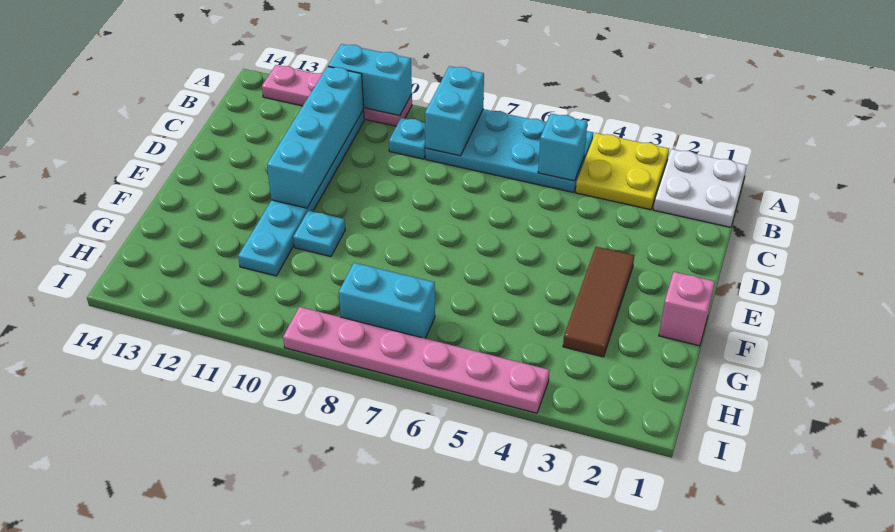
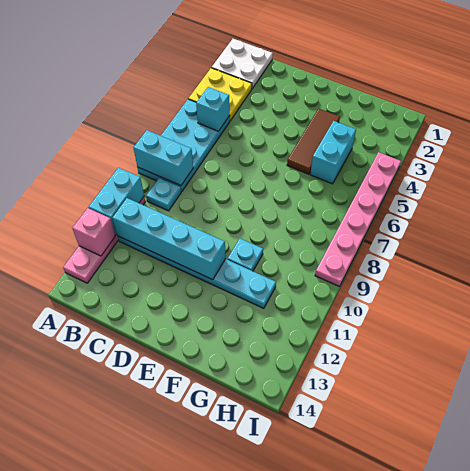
brown tile E3:G3 level 1 -> brown tile F3:F5 level 1
pink brick F1 level 1 -> pink brick A12 level 2
cyan brick H7:H8 level 1 -> cyan brick G4:G5 level 1

